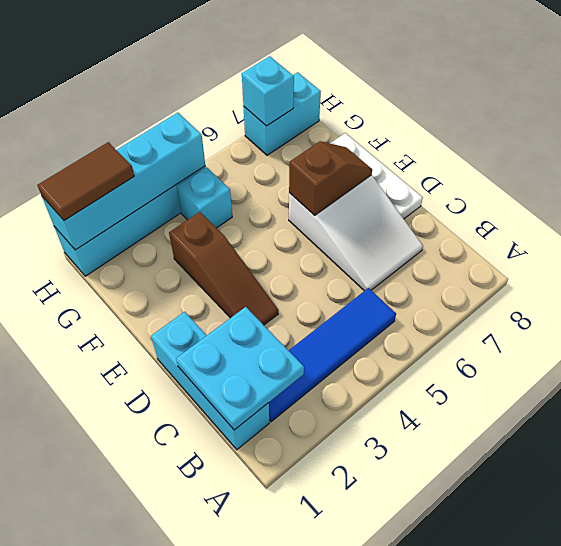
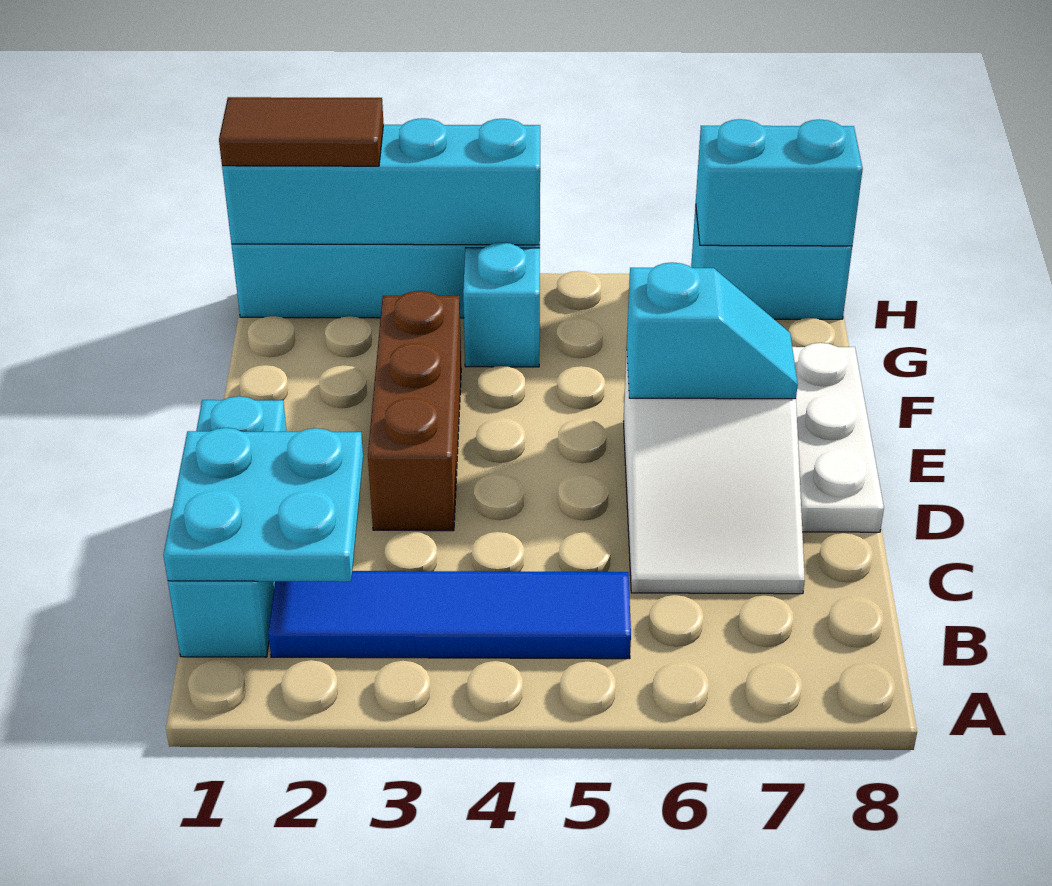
brown slope D3:F3 level 1 top F -> brown brick D3:F3 level 1
brown slope E6:E7 level 2 top 6 -> cyan slope E6:E7 level 2 top 6
cyan brick H7 level 2 -> cyan brick H7:H8 level 2

